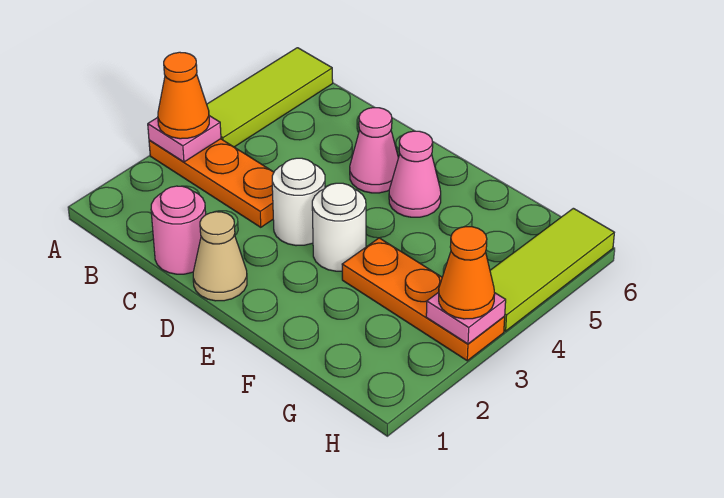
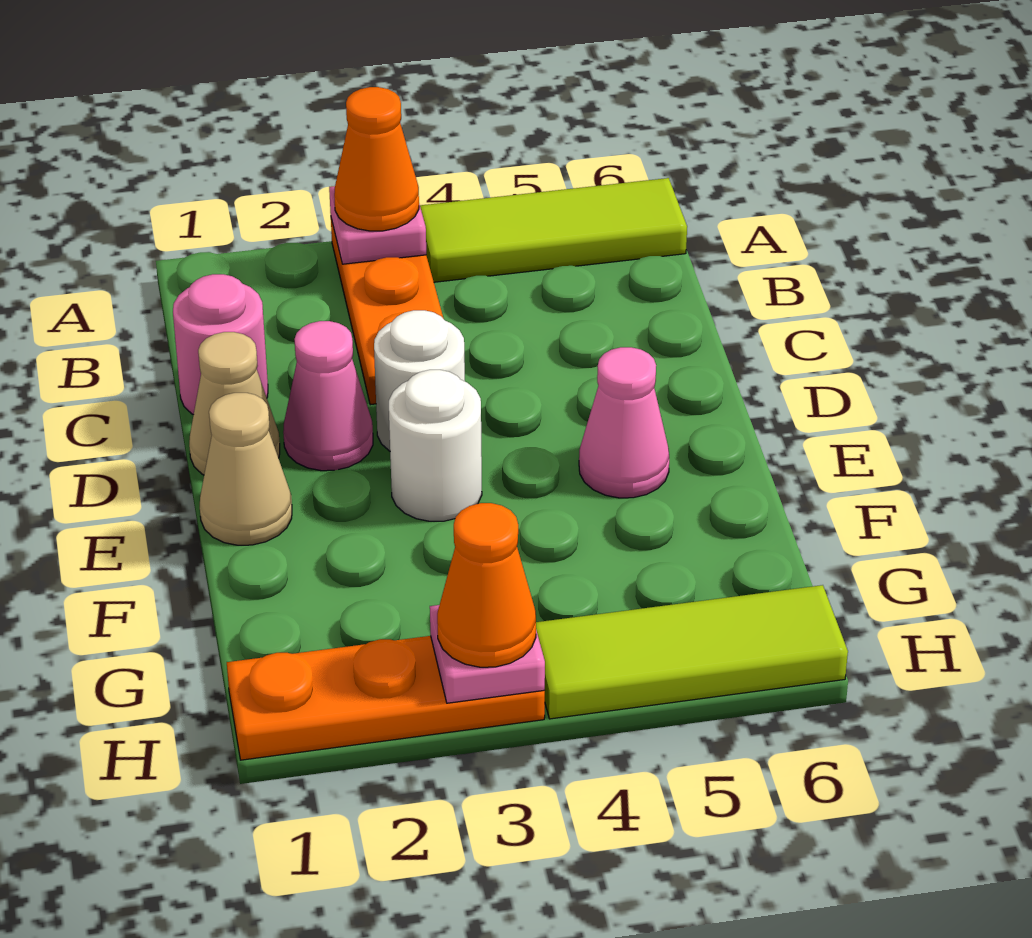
pink cone D5 level 1 -> pink cone D2 level 1
none -> tan cone E1 level 1
orange plate F3:H3 level 1 -> orange plate H1:H3 level 1

